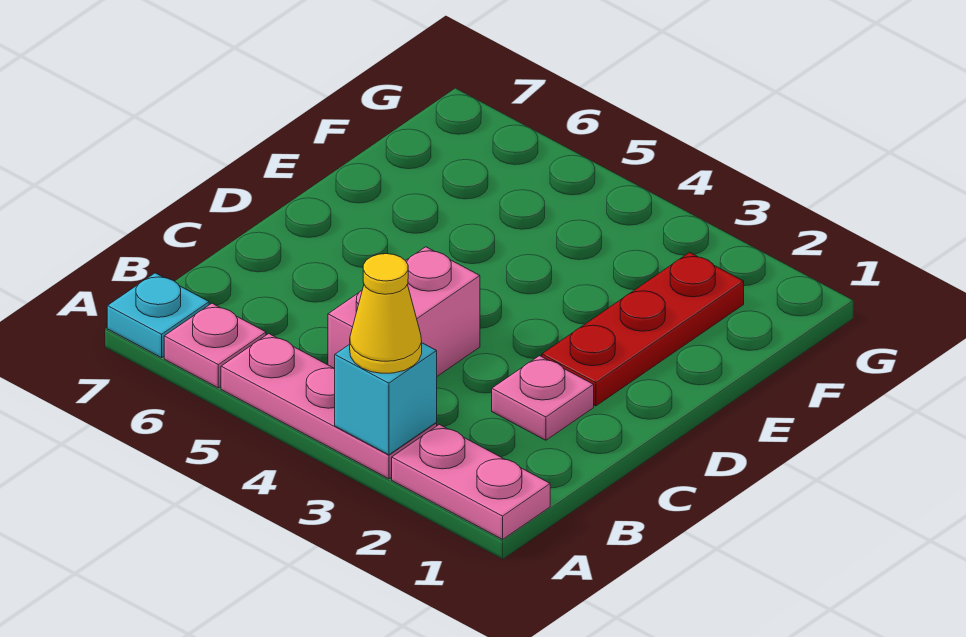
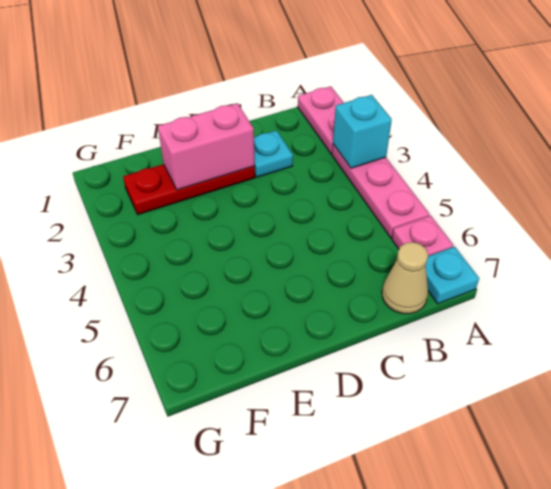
yellow cone A3 level 3 -> none
pink brick B4:C4 level 1 -> pink brick D2:E2 level 2
none -> tan cone B7 level 1
pink plate C2 level 1 -> cyan plate C2 level 1

